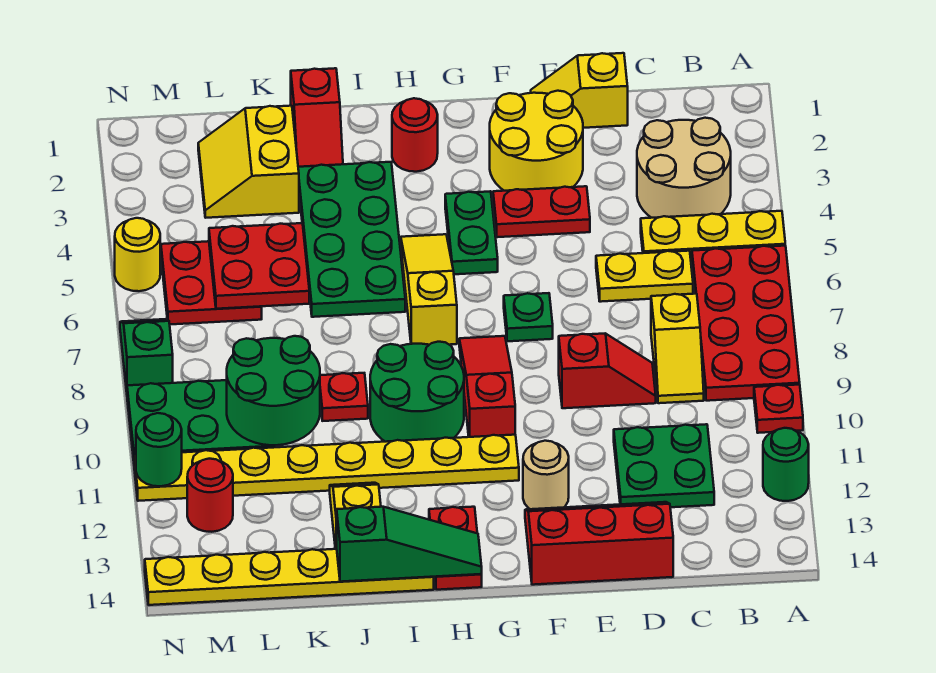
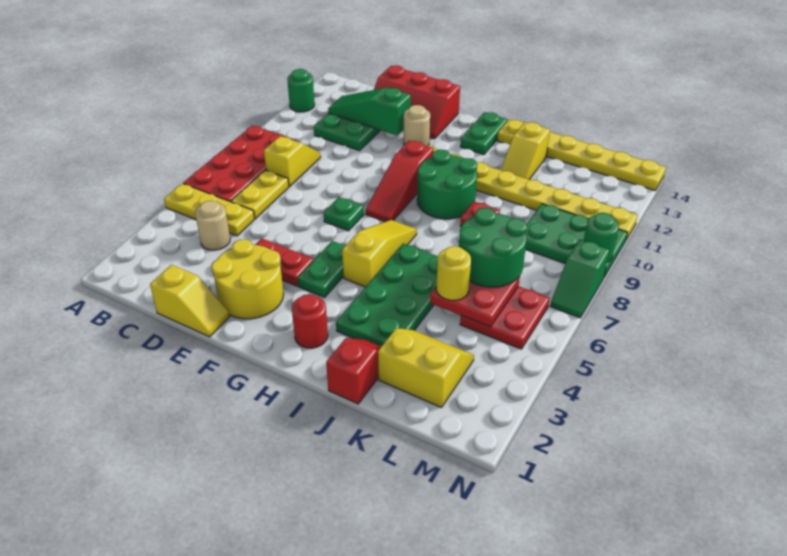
red plate A10 level 1 -> none
tan round brick B3:C4 level 1 -> tan round brick C4 level 1
yellow plate C6:D6 level 1 -> yellow plate C6:C7 level 1
red slope D9:E9 level 1 top E -> none
yellow slope H5:H7 level 1 top 7 -> yellow slope H5:H7 level 1 top 5
red plate H13:H14 level 1 -> green plate H13:H14 level 1
green slope H14:J14 level 2 top J -> green slope C12:E12 level 2 top E
yellow slope K2:L3 level 1 top K -> yellow slope K2:L3 level 1 top 2
green round brick K9:L10 level 2 -> green round brick K6:L7 level 3
red round brick M12 level 1 -> none
yellow round brick N5 level 1 -> yellow round brick K5 level 3
green round brick N11 level 2 -> green round brick N9 level 2

